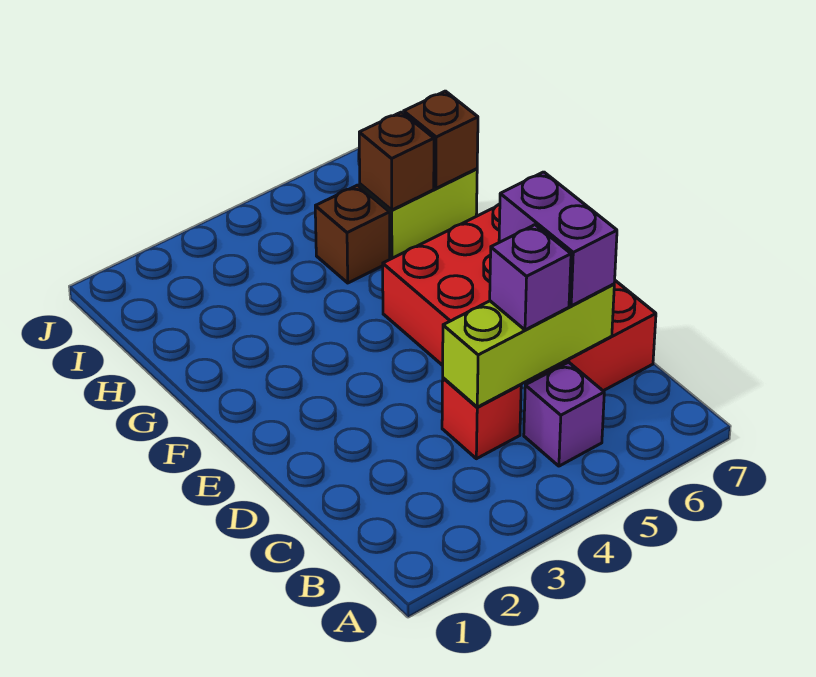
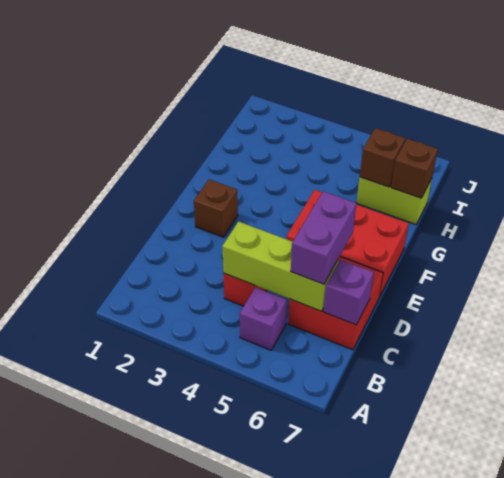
purple brick C5 level 3 -> purple brick C7 level 2
brown brick H5 level 1 -> brown brick E2 level 1

